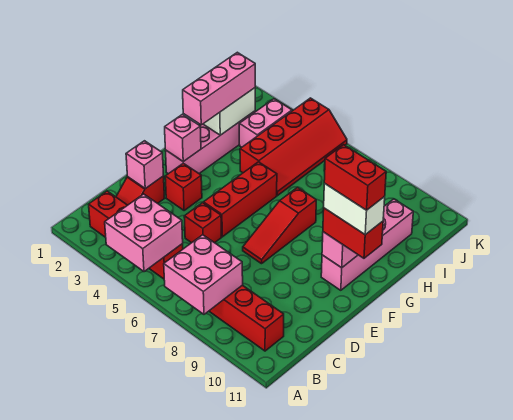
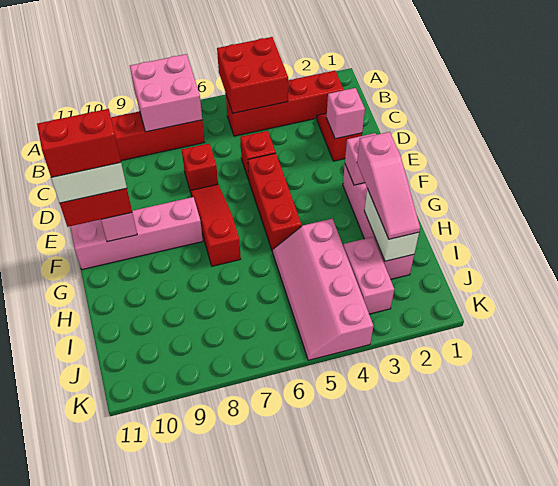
pink brick A4:B5 level 2 -> red brick A4:B5 level 2
red brick E3 level 1 -> red brick D7 level 1
pink brick F10:I10 level 1 -> pink brick F8:F11 level 1
pink brick G2:I2 level 3 -> pink slope G2:I2 level 3 top G
red slope H4:K5 level 1 top 4 -> pink slope H4:K5 level 1 top 4

